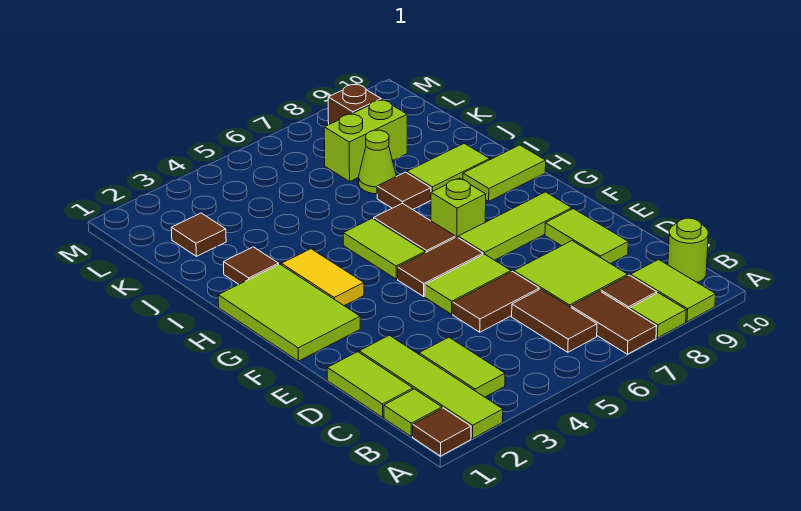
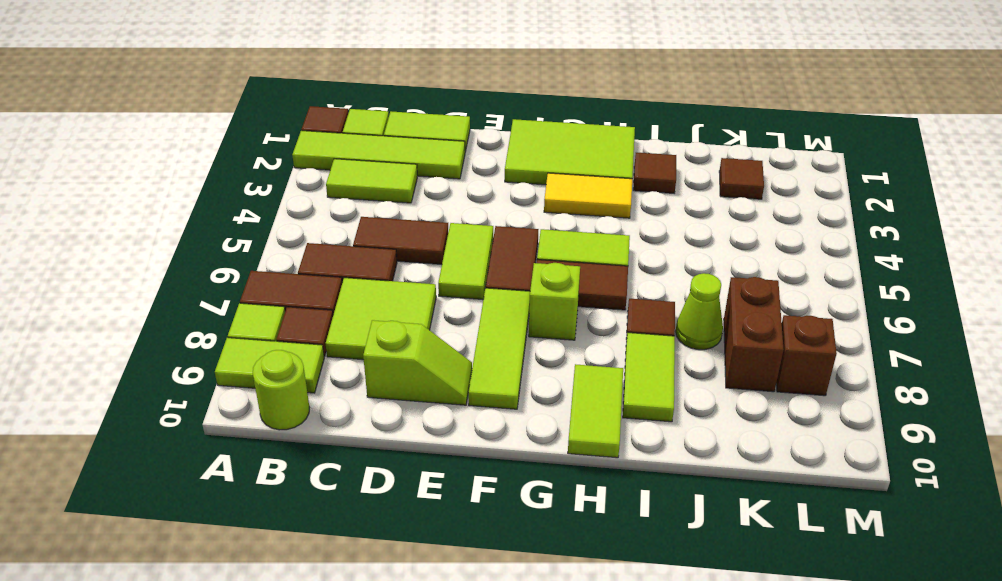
brown tile D5:D6 level 1 -> brown tile C5:D5 level 1
lime tile D9:E9 level 1 -> lime slope D9:E9 level 1 top D
lime brick K7:K8 level 1 -> brown brick K7:K8 level 1

